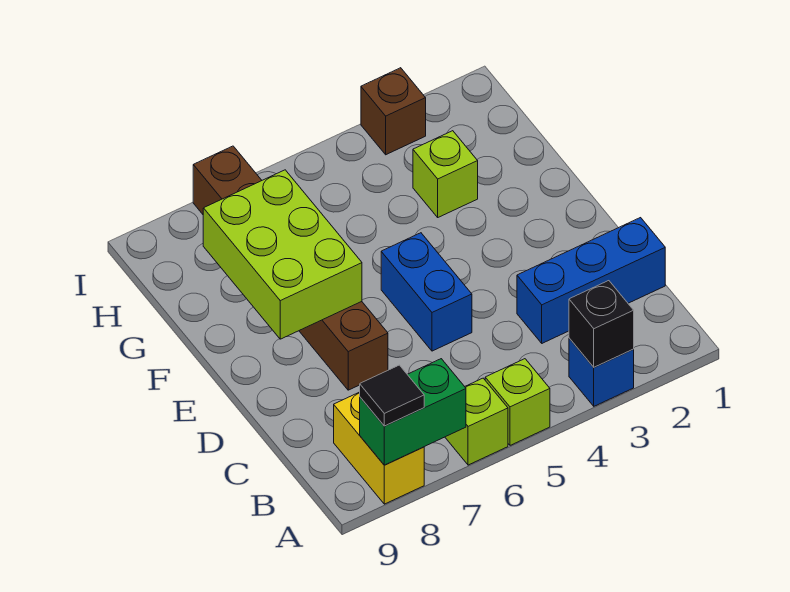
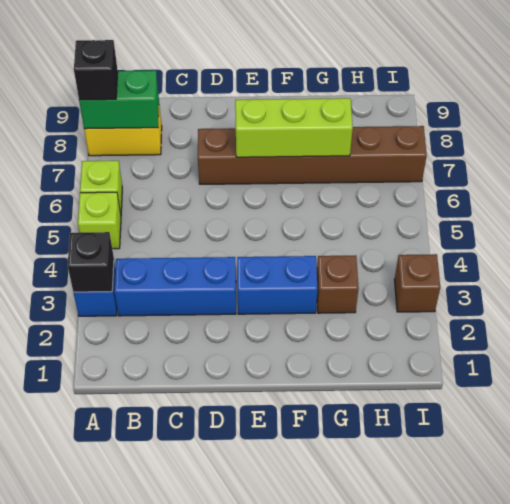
green brick A7:A8 level 2 -> green brick A8:B8 level 2
black tile A8 level 3 -> black brick A8 level 3
blue brick C1:C3 level 1 -> blue brick B3:D3 level 1
blue brick D5:E5 level 1 -> blue brick E3:F3 level 1
lime brick E7:G8 level 2 -> lime brick E7:G7 level 2
lime brick G3 level 1 -> brown brick G3 level 1

